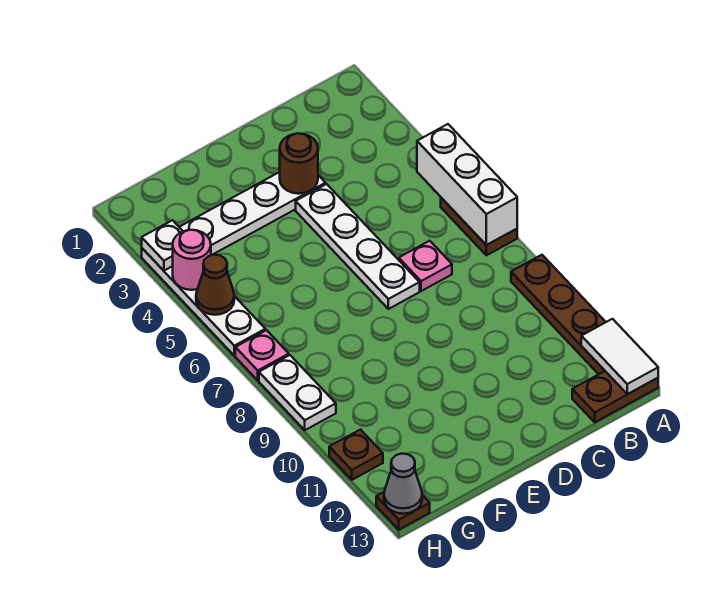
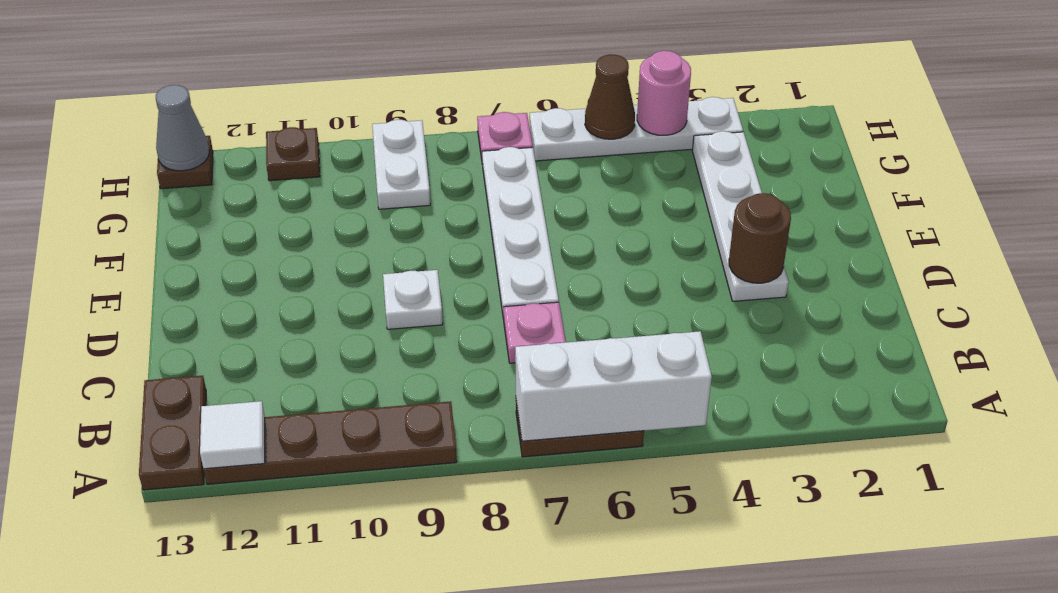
white tile A12:A13 level 2 -> white tile A12 level 2
white plate D4:D7 level 1 -> white plate D7:G7 level 1
white plate H3 level 2 -> white plate D9 level 1
white plate H8:H9 level 1 -> white plate G9:H9 level 1

